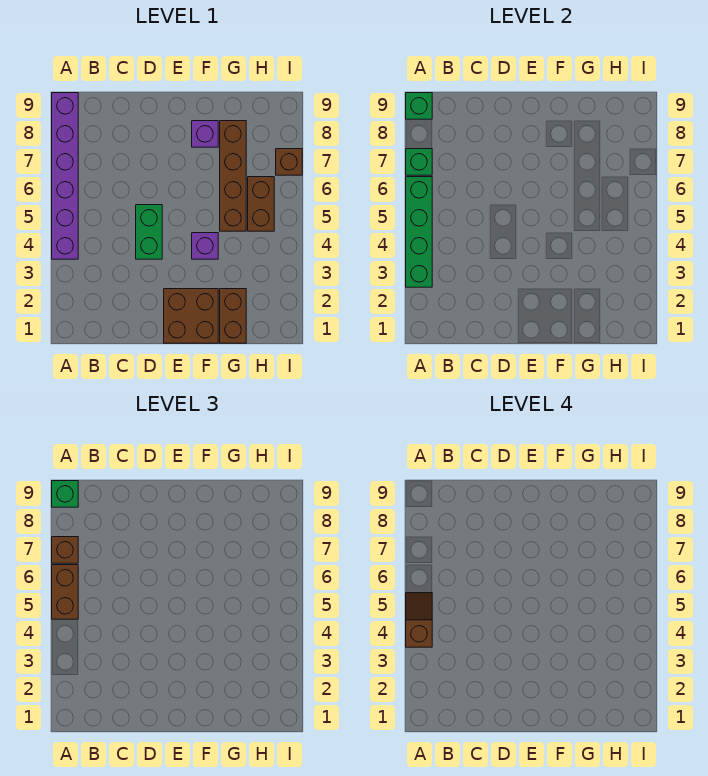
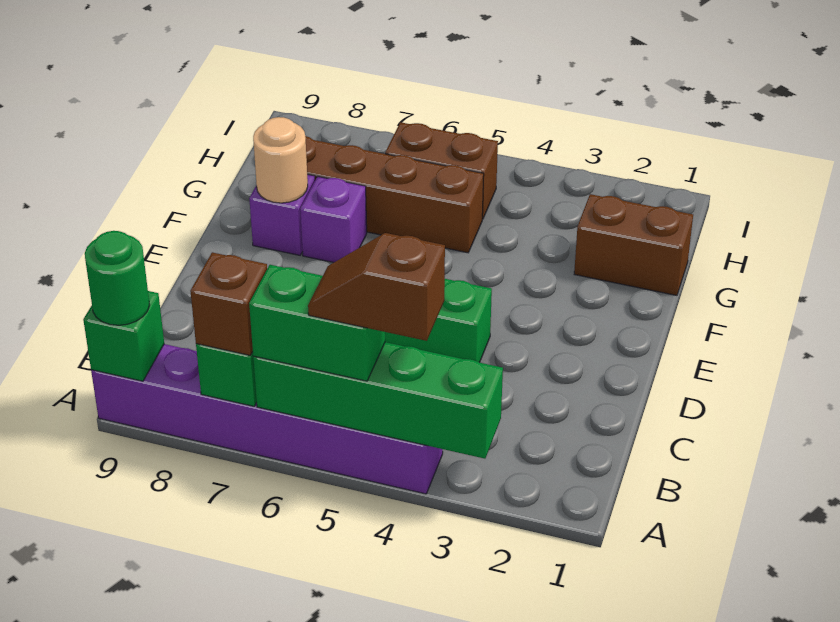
brown brick A5:A6 level 3 -> green brick A5:A6 level 3
green brick A9 level 3 -> green round brick A9 level 3
brown brick E1:F2 level 1 -> none
purple brick F4 level 1 -> purple brick F7 level 1
none -> tan round brick F8 level 2
brown brick I7 level 1 -> none

